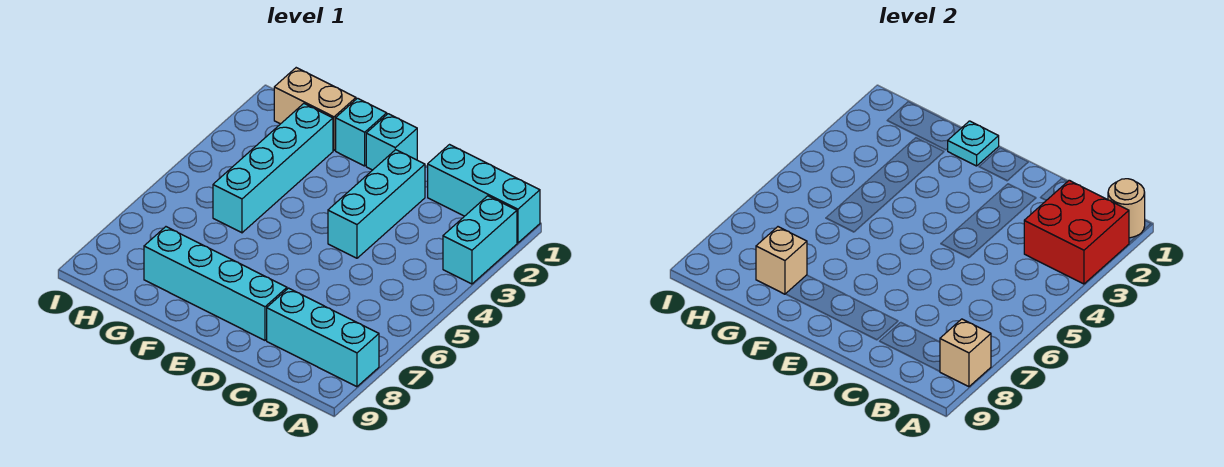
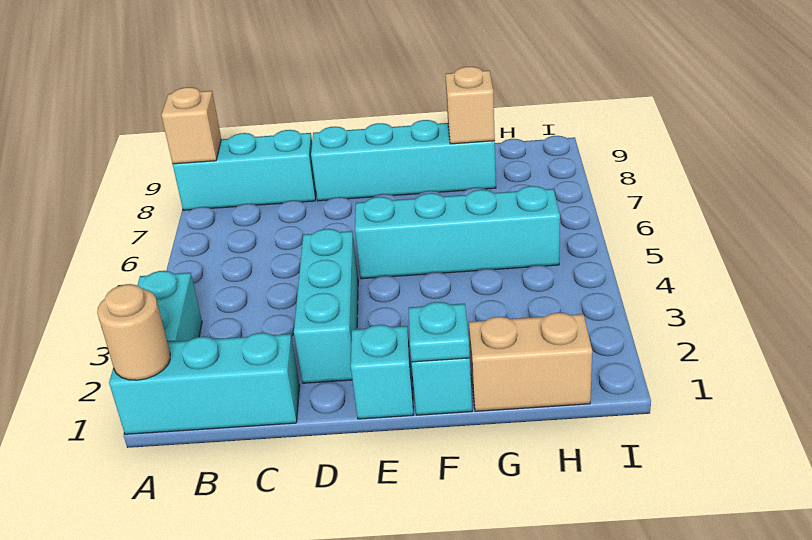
red brick A2:B3 level 2 -> none
cyan brick G2:G5 level 1 -> cyan brick E5:H5 level 1

